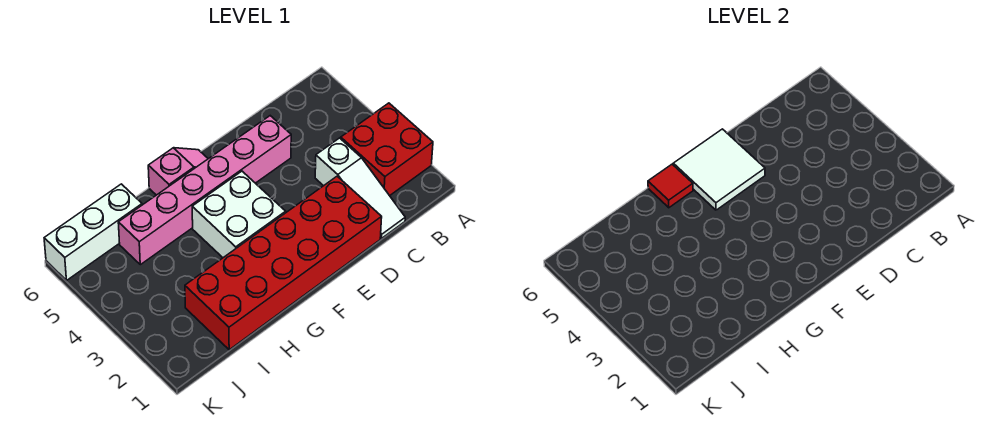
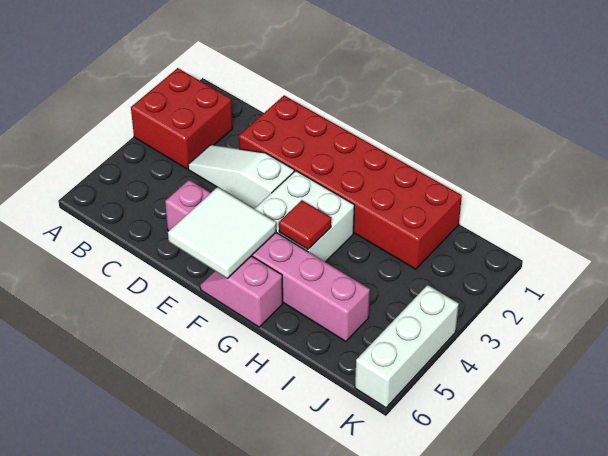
white slope C1:C3 level 1 top 3 -> white slope C3:E3 level 1 top E
red tile G6 level 2 -> red tile G4 level 2
white brick I6:K6 level 1 -> white brick K4:K6 level 1

